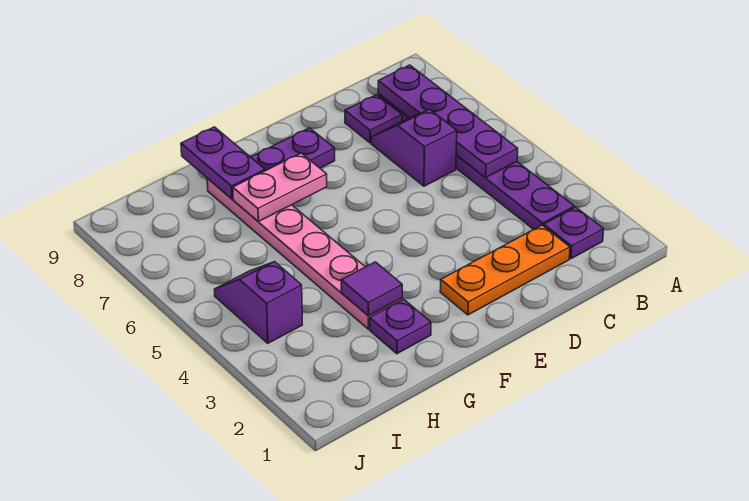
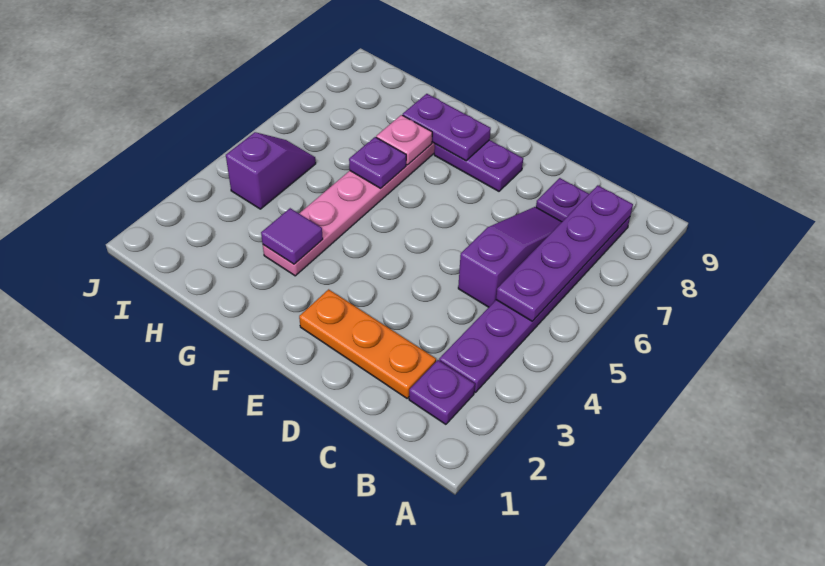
purple slope C6:C7 level 1 top 6 -> purple slope C5:C7 level 1 top 5
pink plate F7:G7 level 2 -> pink plate G7 level 2
purple plate G2 level 1 -> purple plate G6 level 2
purple plate G8:G9 level 2 -> purple plate F8:G8 level 2

